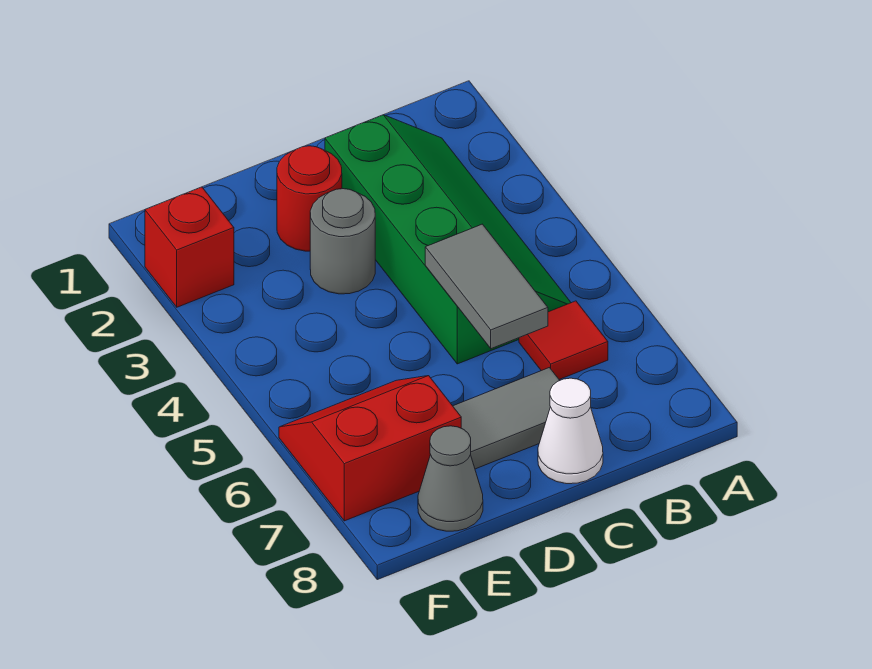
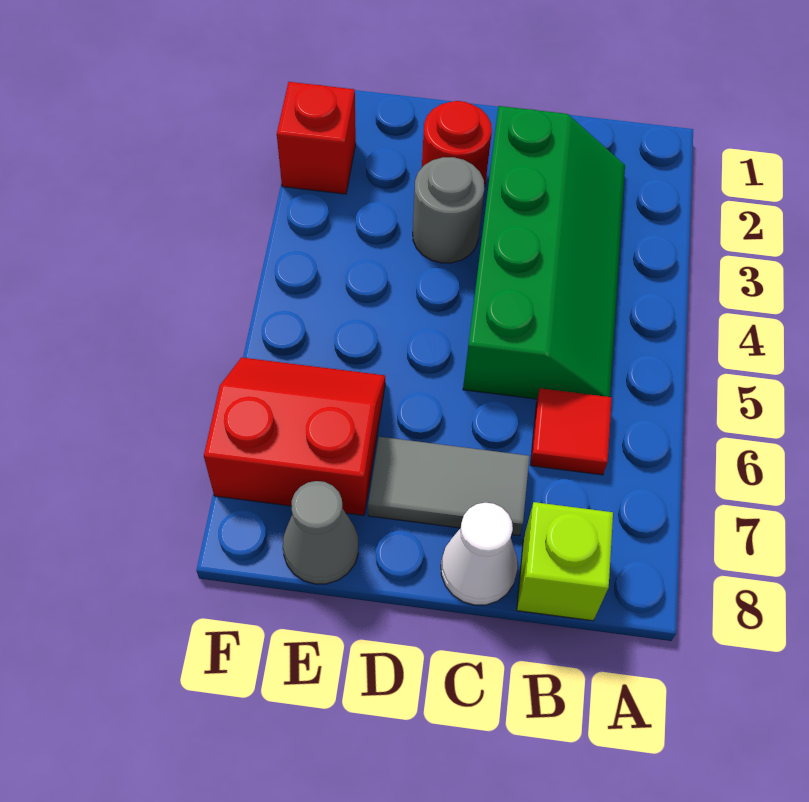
none -> lime brick B8 level 1
grey tile C5:C6 level 2 -> none

